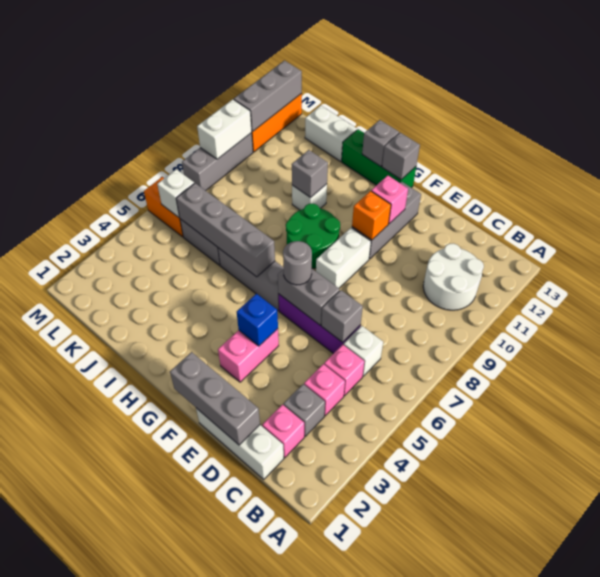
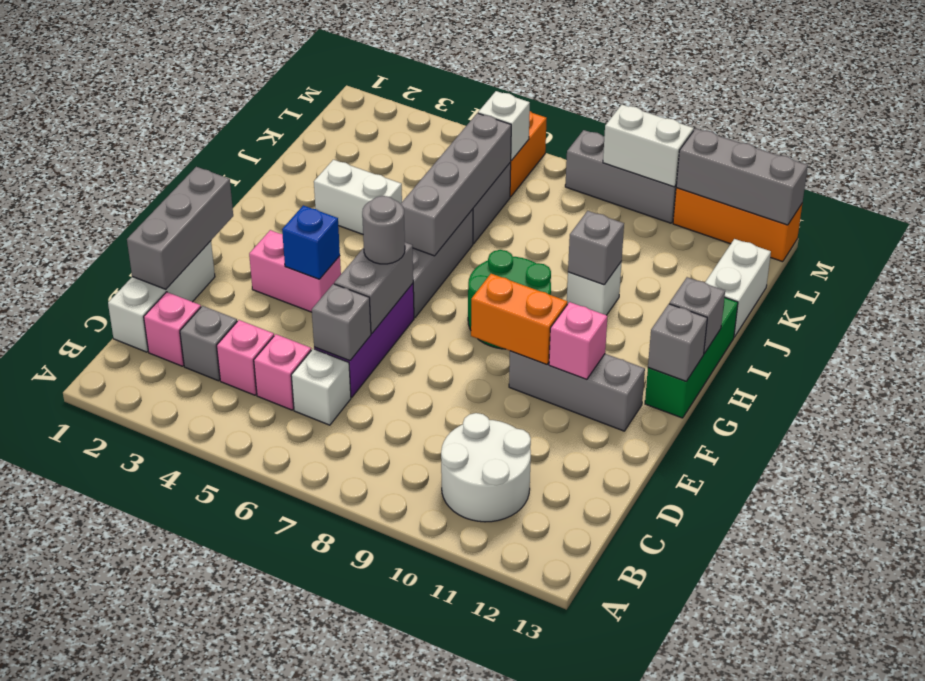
white brick F8:F9 level 1 -> white brick I3:I4 level 1
orange brick F10 level 2 -> orange brick F9:F10 level 2

